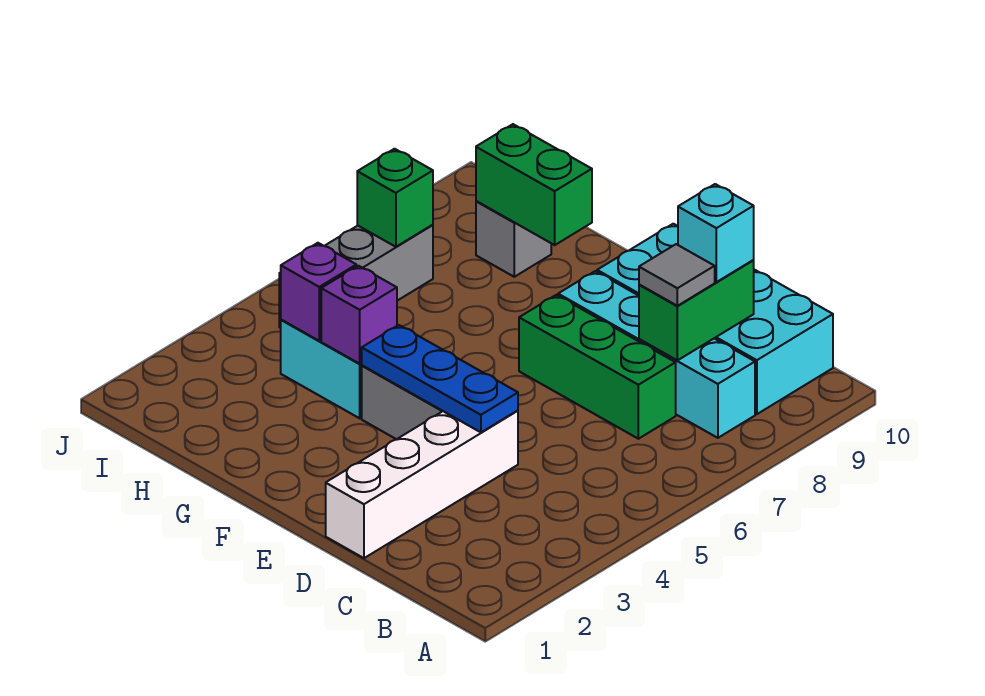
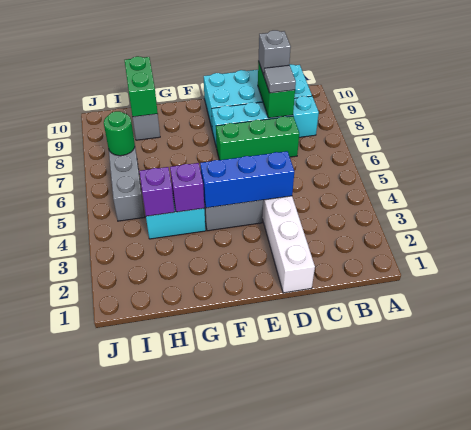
cyan brick C9 level 3 -> grey brick C9 level 3
blue plate D4:F4 level 2 -> blue brick D4:F4 level 2
green brick G9:H9 level 2 -> green brick H9:H10 level 2
green brick I7 level 2 -> green round brick I7 level 2

